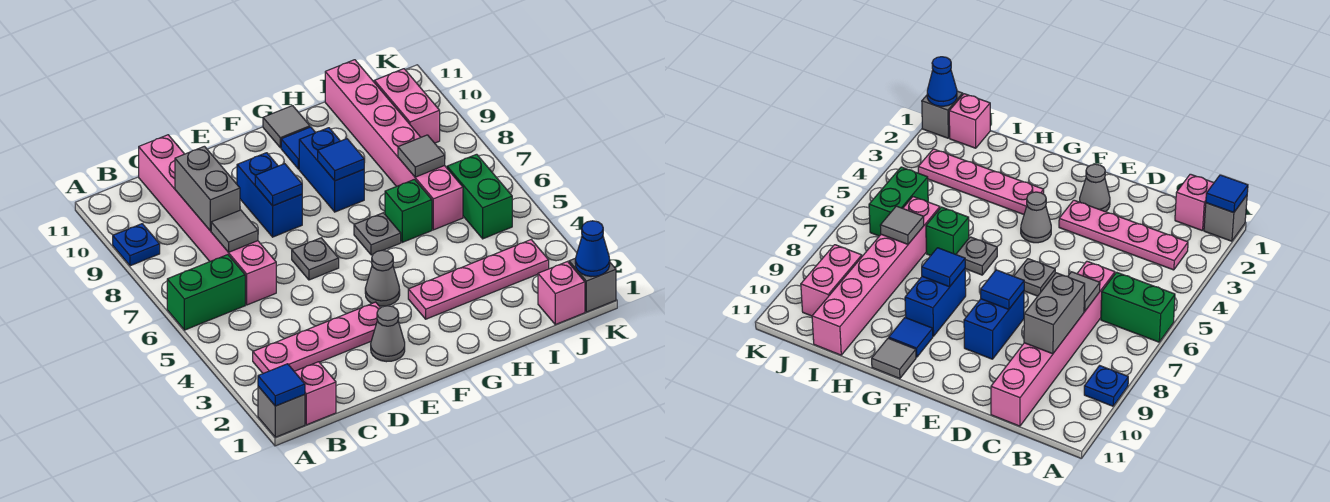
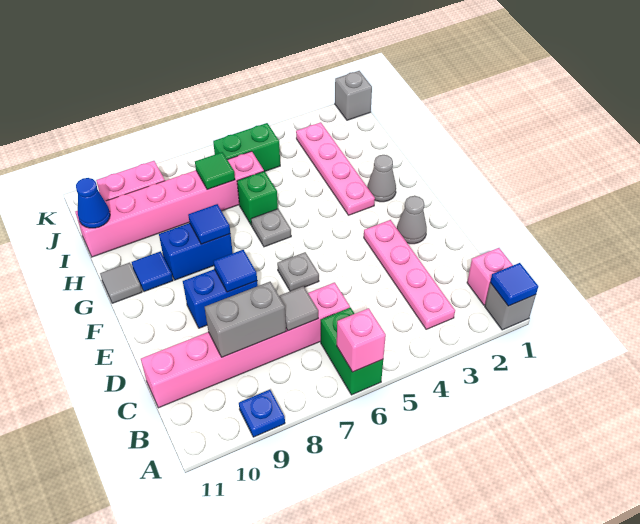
grey cone F4 level 1 -> grey cone G2 level 1
grey tile I7 level 2 -> green tile I7 level 2
pink brick J1 level 1 -> pink brick A6 level 2
blue cone K1 level 2 -> blue cone I11 level 2

